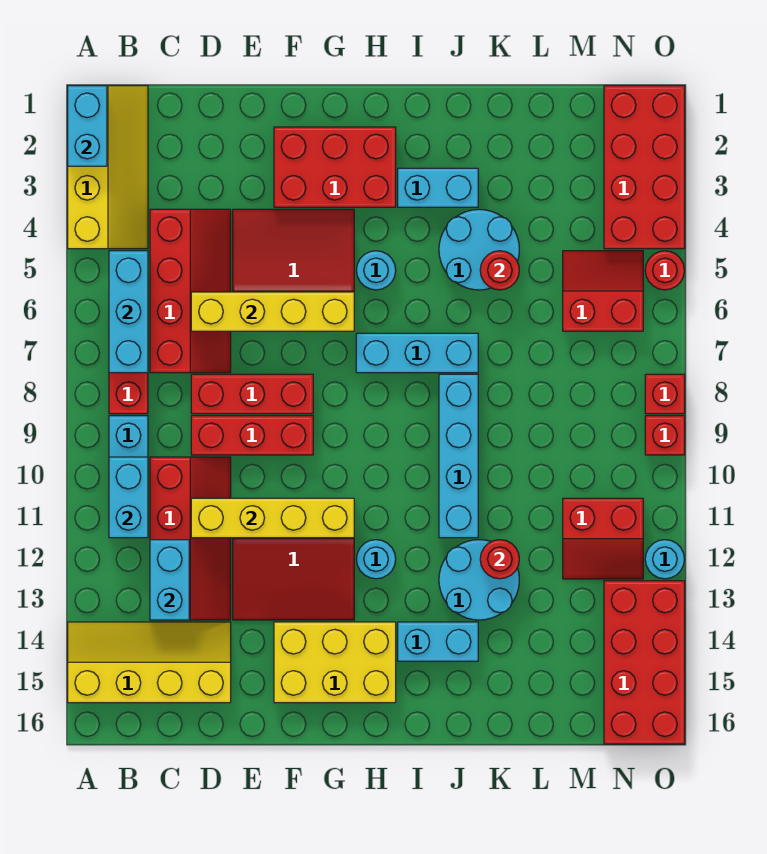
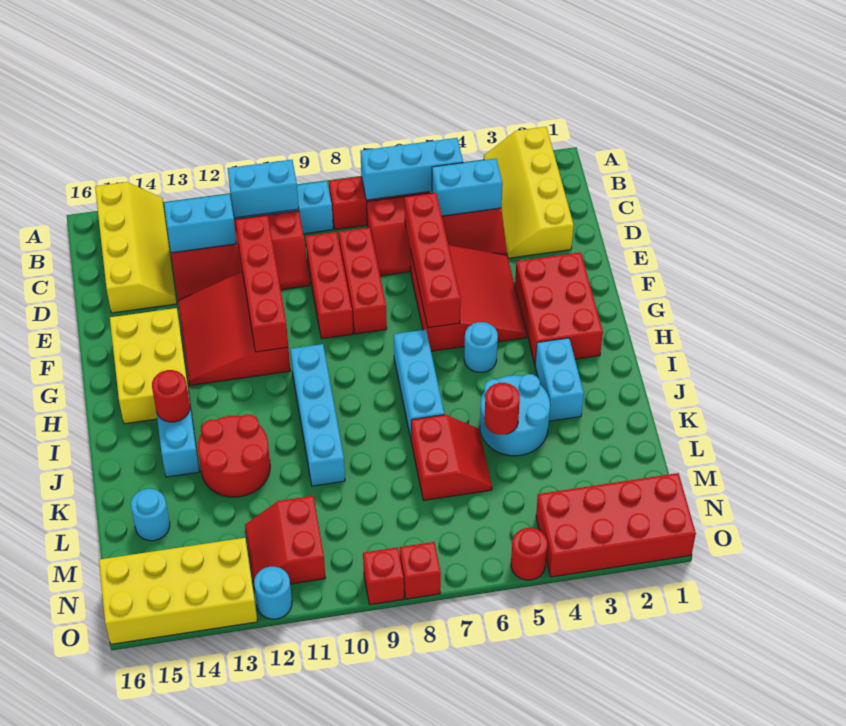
yellow slope A1:B4 level 1 top A -> yellow slope A2:D3 level 1 top 2
cyan brick A1:A2 level 2 -> cyan brick C4:C5 level 2
yellow brick D6:G6 level 2 -> red brick D6:G6 level 2
yellow brick D11:G11 level 2 -> red brick D11:G11 level 2
cyan round brick H12 level 1 -> cyan round brick L15 level 1
cyan brick J8:J11 level 1 -> cyan brick H10:K10 level 1
cyan round brick J12:K13 level 1 -> red round brick J12:K13 level 1
red round brick K12 level 2 -> red round brick I14 level 2
red slope M5:N6 level 1 top 6 -> red slope K6:L7 level 1 top 7
red brick N13:O16 level 1 -> yellow brick N13:O16 level 1

